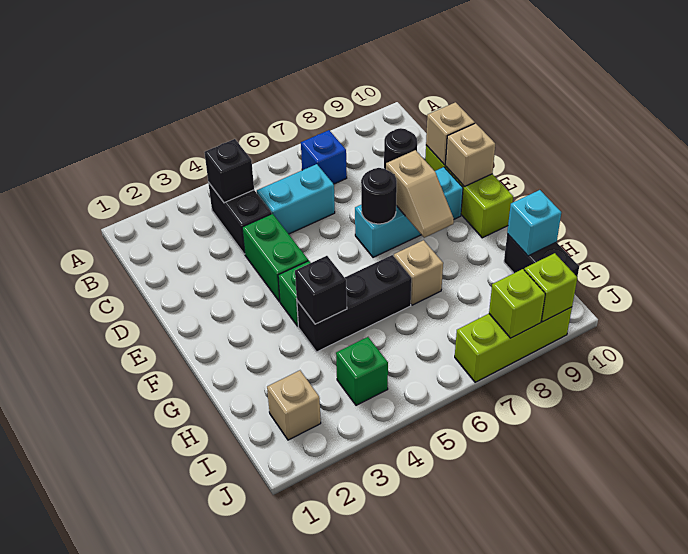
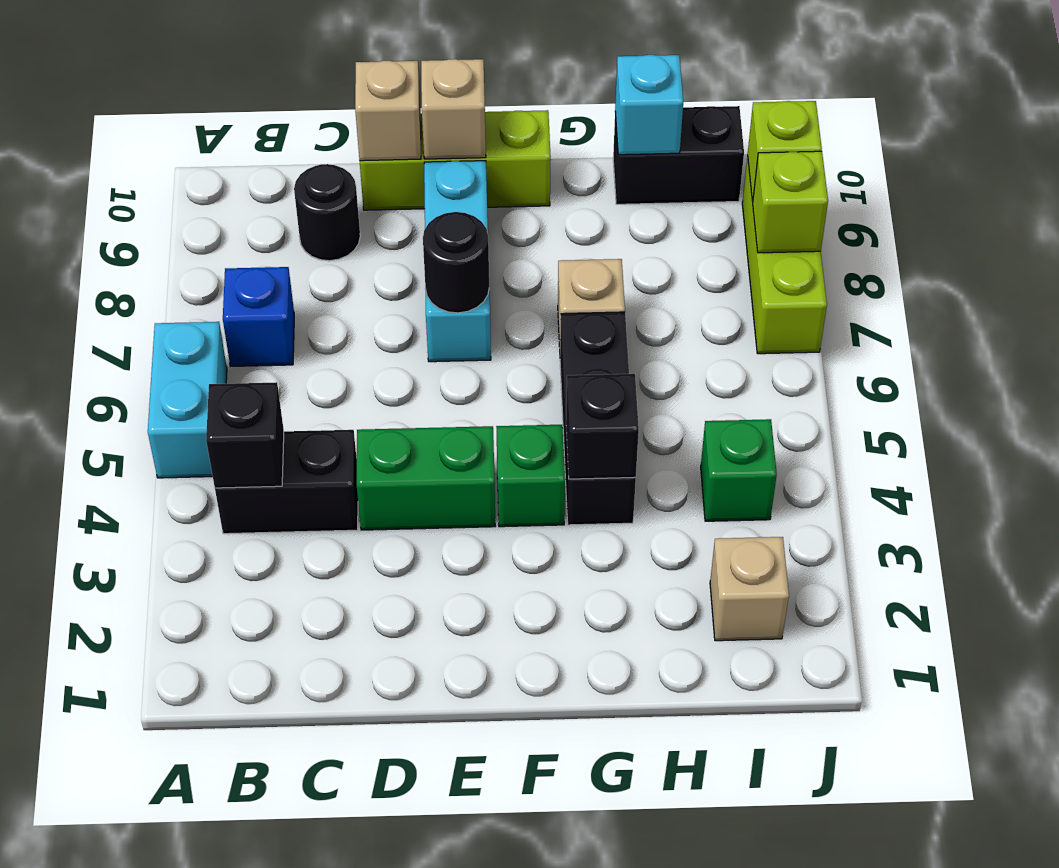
cyan brick C5:C6 level 1 -> cyan brick A5:A6 level 1
tan slope E8:F8 level 2 top E -> none

